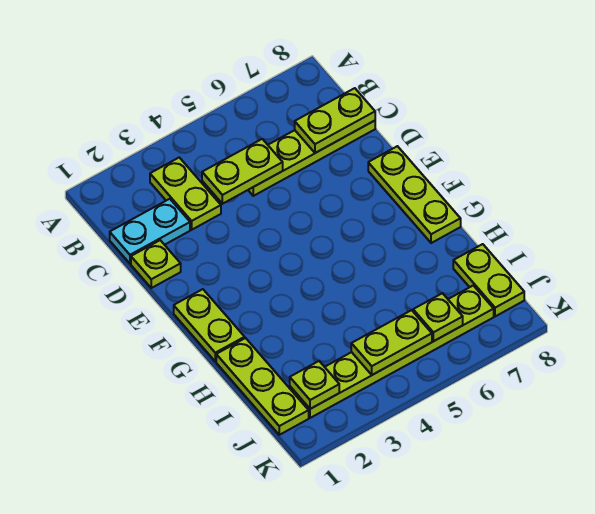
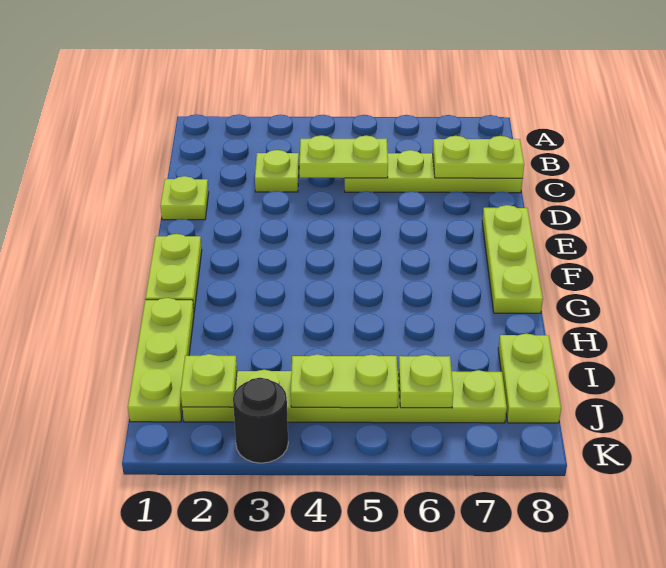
lime plate B3:C3 level 1 -> lime plate C3 level 1
cyan plate C1:C2 level 1 -> none
none -> black round brick K3 level 1

